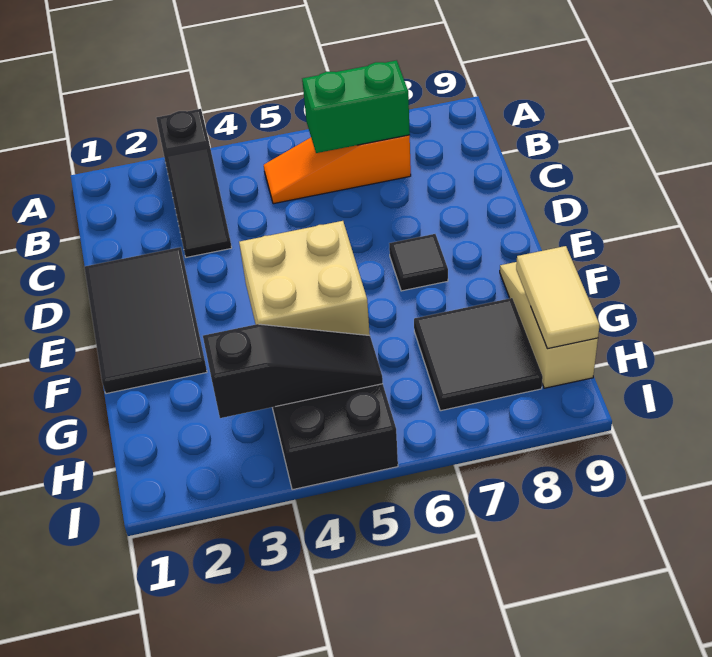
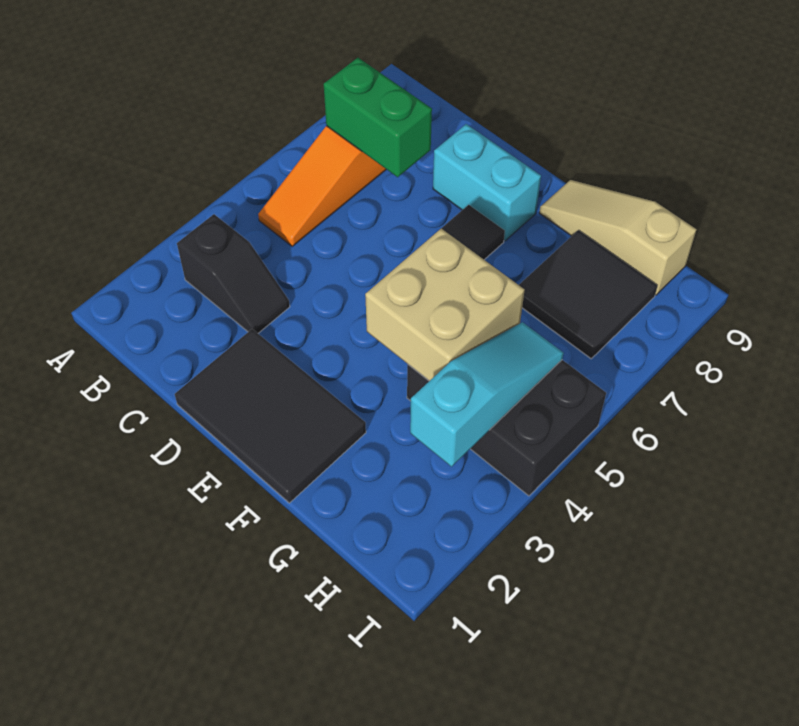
black slope A3:C3 level 1 top A -> black slope B3:C3 level 1 top B
green brick B6:B7 level 2 -> green brick B7:C7 level 2
none -> cyan brick D8:E8 level 1
tan tile G9:H9 level 2 -> none
black slope H3:H5 level 2 top 3 -> cyan slope H3:H5 level 2 top 3

